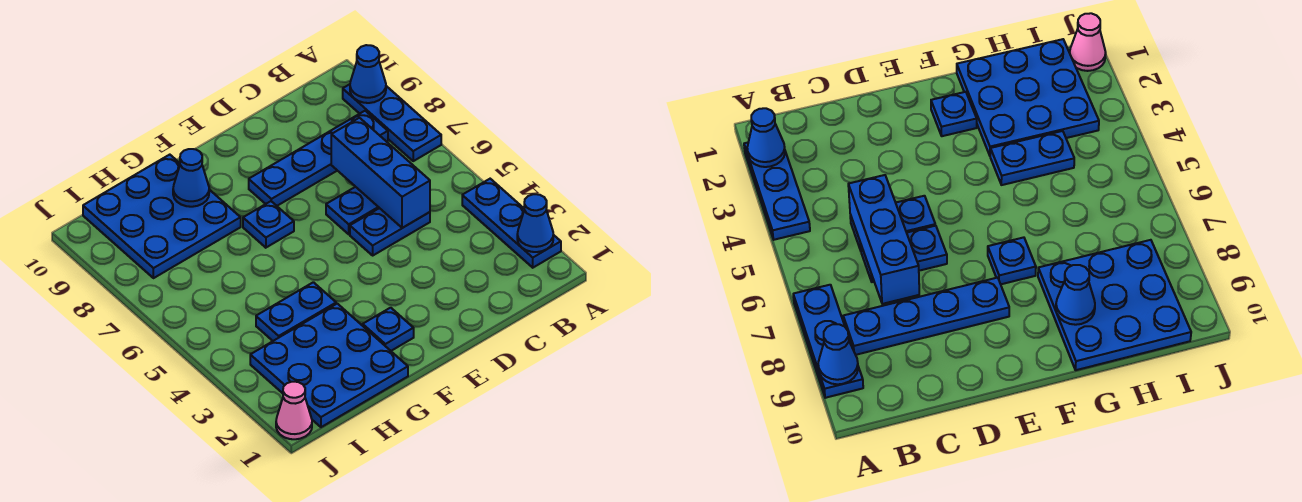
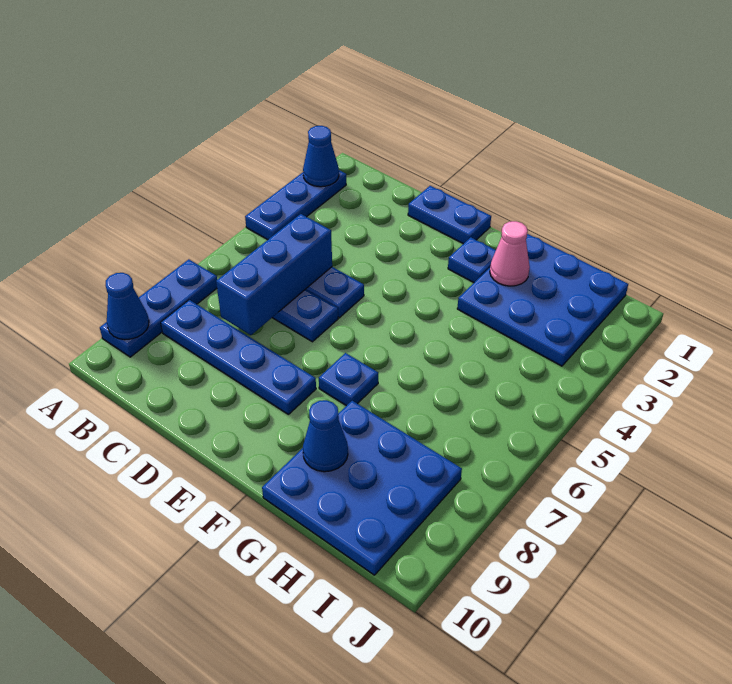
blue plate G4:H4 level 1 -> blue plate D1:E1 level 1
pink cone J1 level 1 -> pink cone G2 level 2

